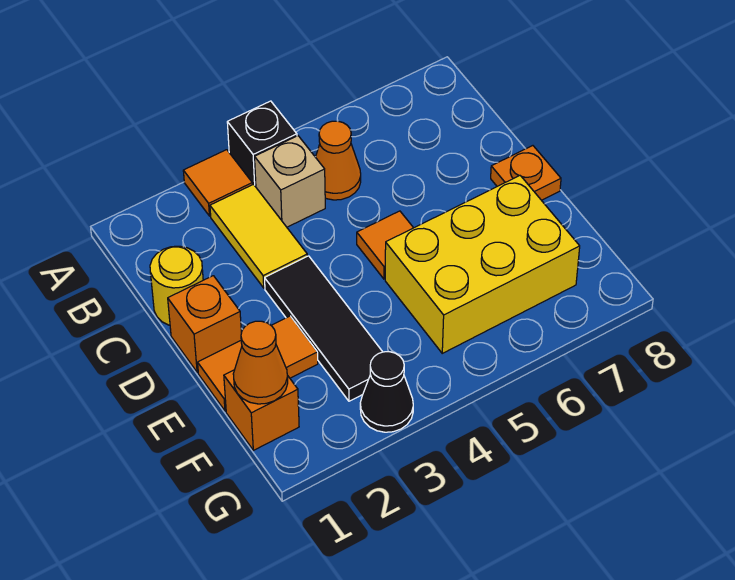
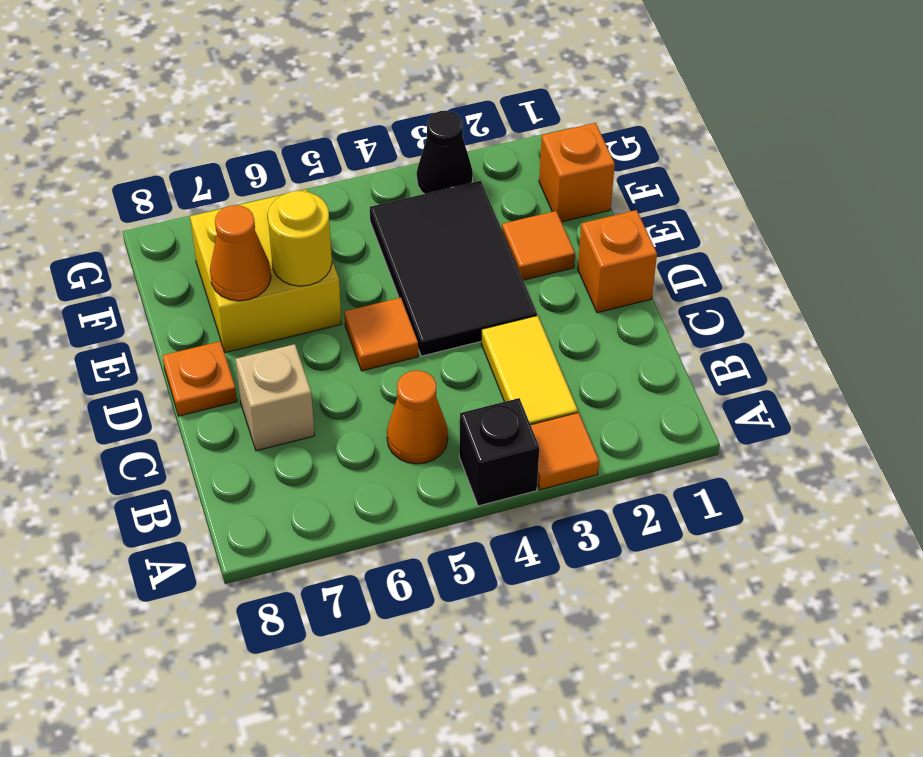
tan brick B4 level 1 -> tan brick C7 level 1
yellow round brick C1 level 1 -> yellow round brick E6 level 2
black tile D3:F3 level 1 -> black tile D3:F4 level 1
orange tile E1:E2 level 1 -> orange tile E2 level 1
yellow brick E5:F7 level 1 -> yellow brick E6:F7 level 1
orange cone F1 level 2 -> orange cone E7 level 2

